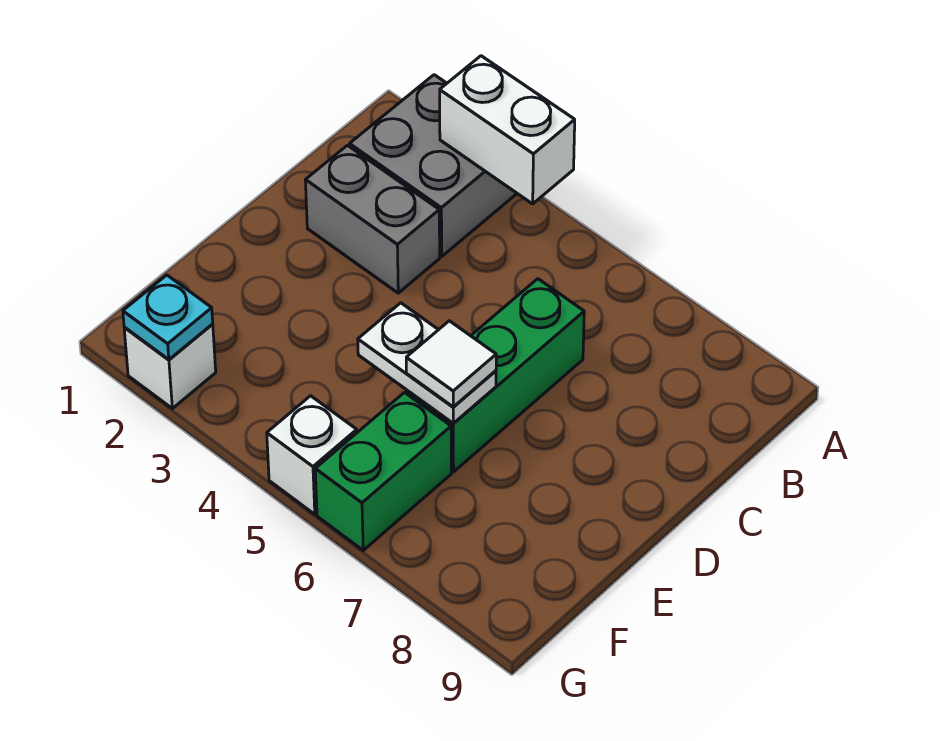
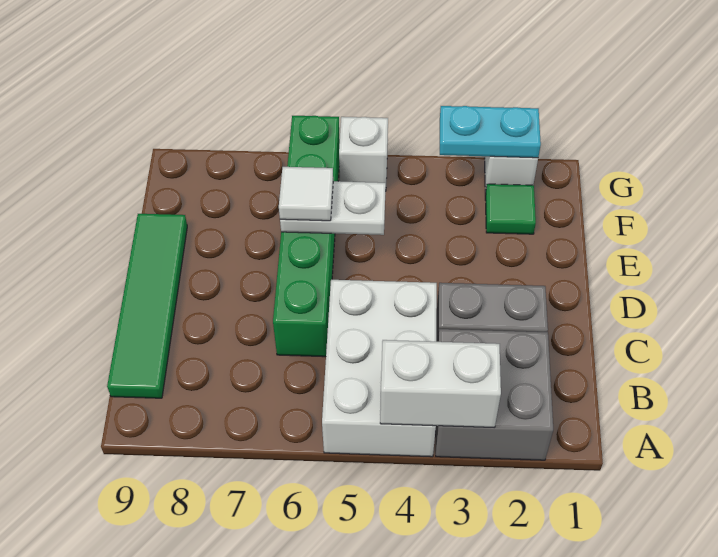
none -> white brick A4:C5 level 1
none -> green tile B9:E9 level 1
none -> green tile F2 level 1
cyan plate G2 level 2 -> cyan plate G2:G3 level 2

